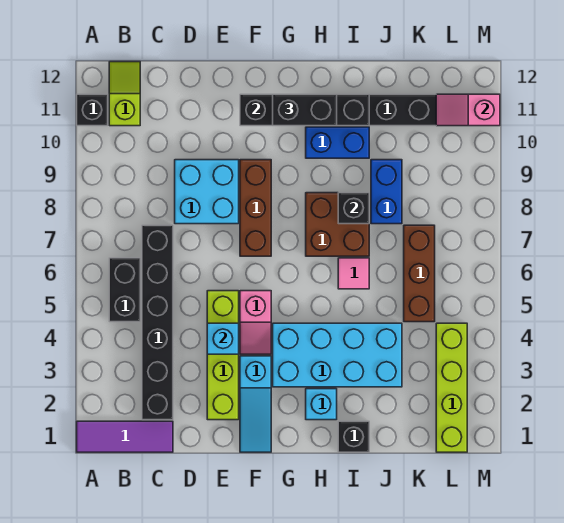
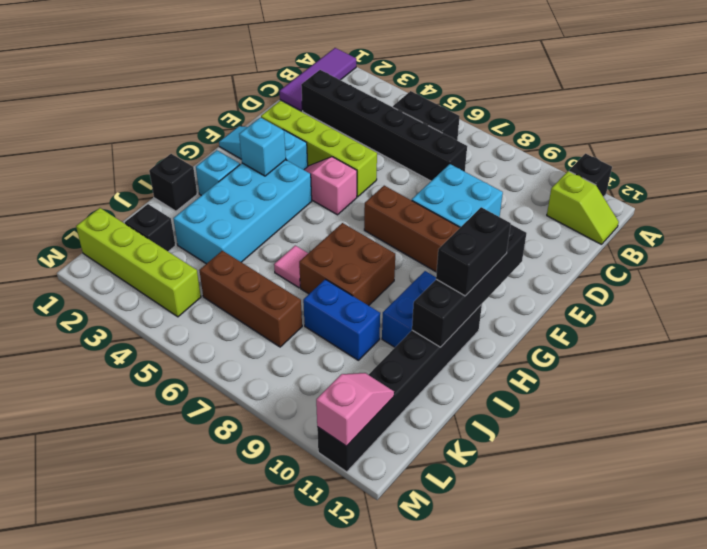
cyan brick E4 level 2 -> cyan brick G3 level 2
black brick I8 level 2 -> black brick K2 level 1

